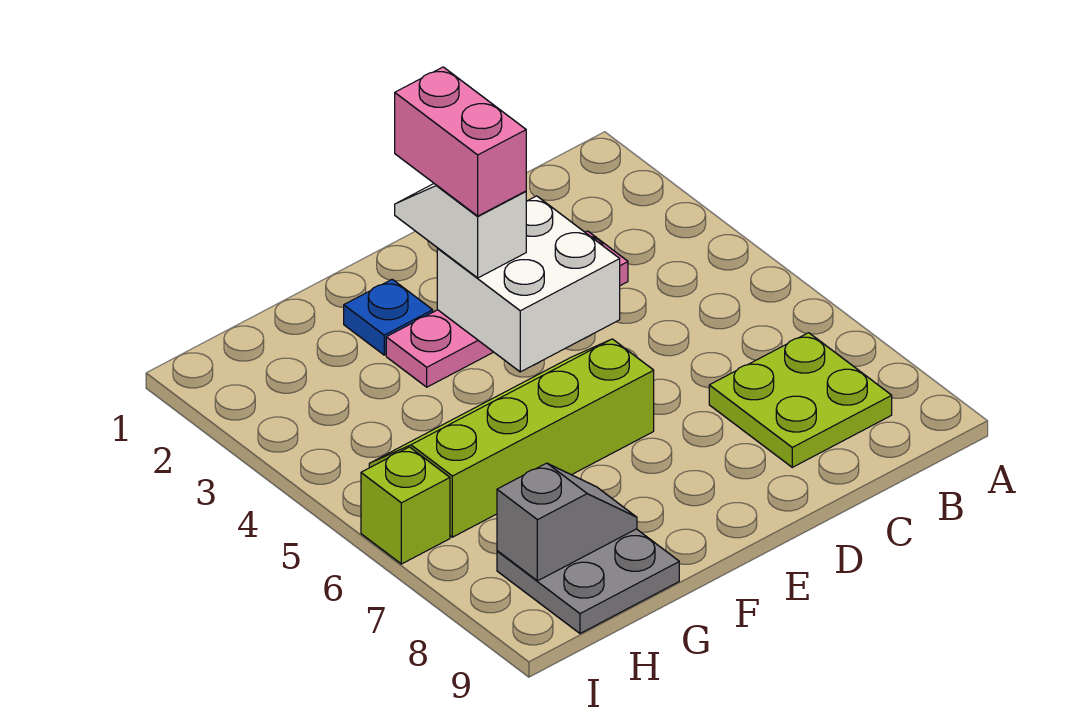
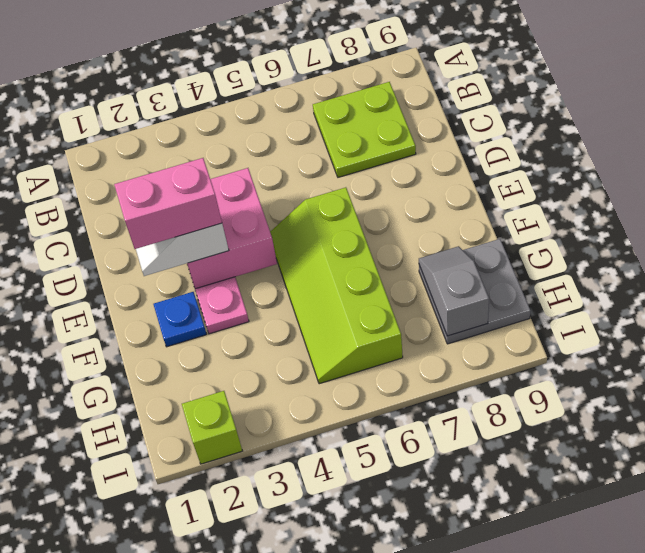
white brick D3:E4 level 2 -> pink brick D3:E4 level 2
lime brick I6 level 1 -> lime brick I2 level 1

